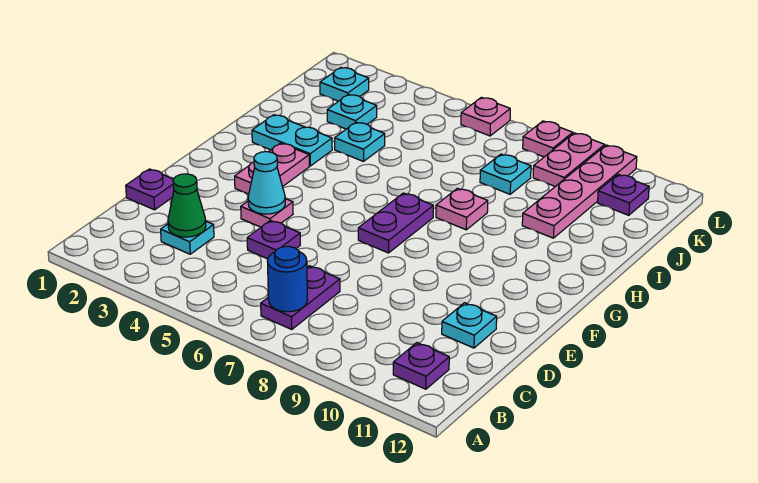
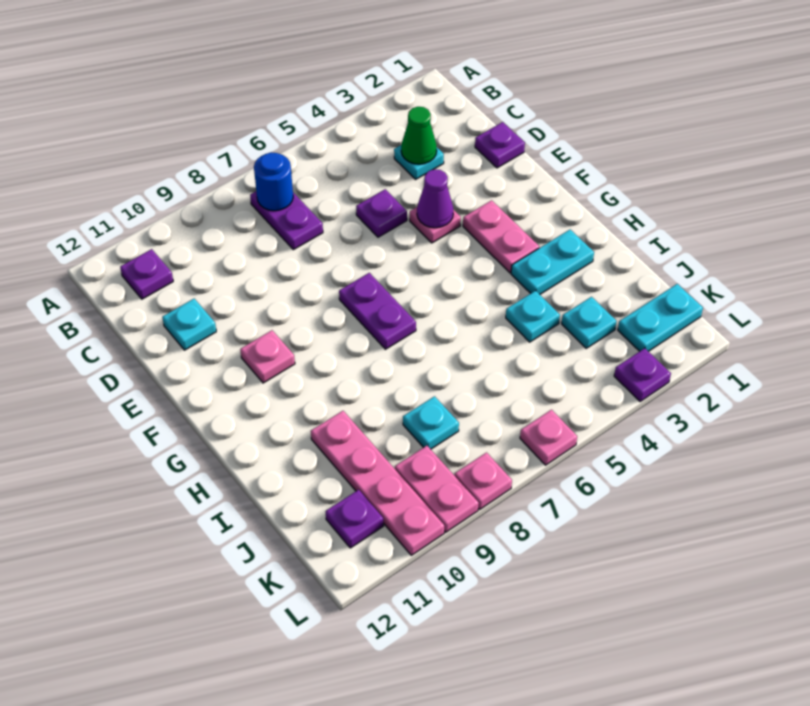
cyan cone E4 level 2 -> purple cone E4 level 2
pink plate H8 level 1 -> pink plate F10 level 1
cyan plate K2 level 1 -> cyan plate K1:K2 level 1
none -> purple plate L3 level 1

